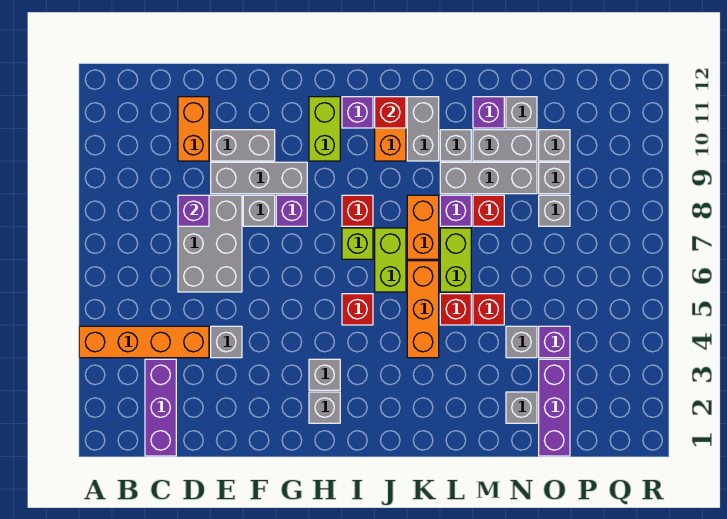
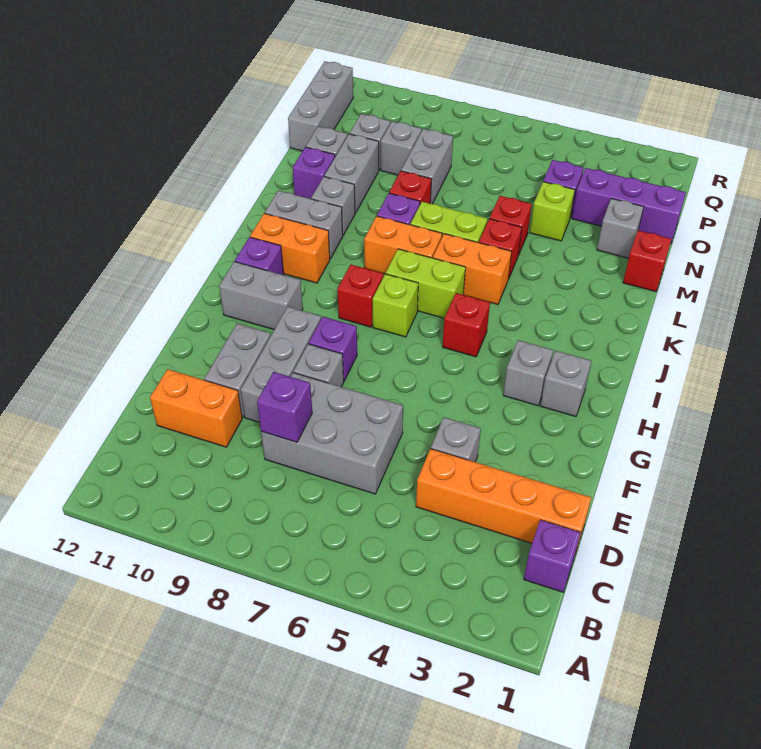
orange brick A4:D4 level 1 -> orange brick D1:D4 level 1
purple brick C1:C3 level 1 -> purple brick C1 level 1
lime brick H10:H11 level 1 -> grey brick H10:H11 level 1
red brick J11 level 2 -> red brick M1 level 1
orange brick K4:K6 level 1 -> orange brick K5:K6 level 1
grey brick L9:N9 level 1 -> grey brick O12:Q12 level 1
grey brick N4 level 1 -> lime brick N4 level 1
grey brick O8 level 1 -> grey brick N8:O8 level 1

